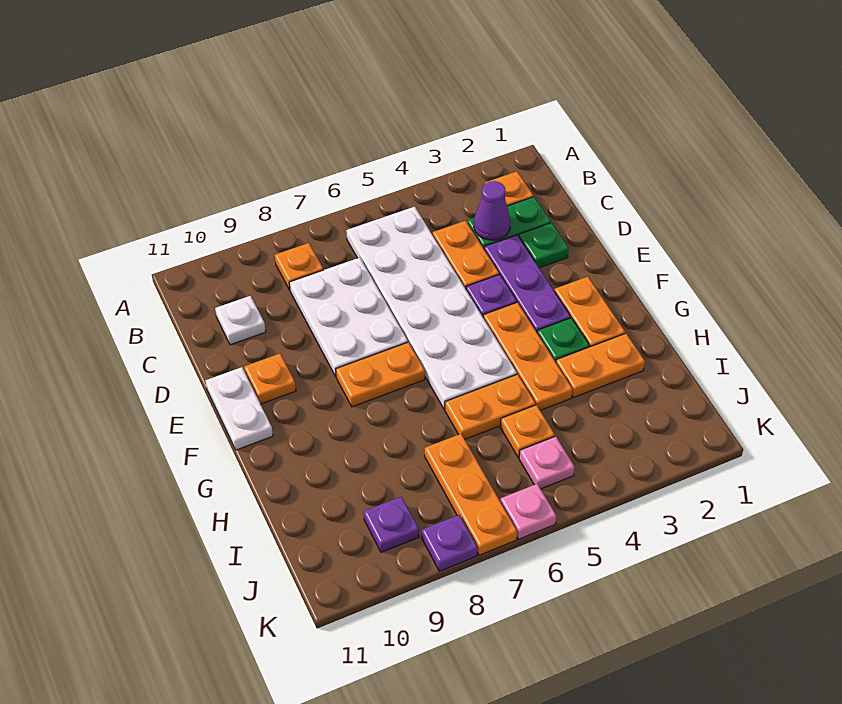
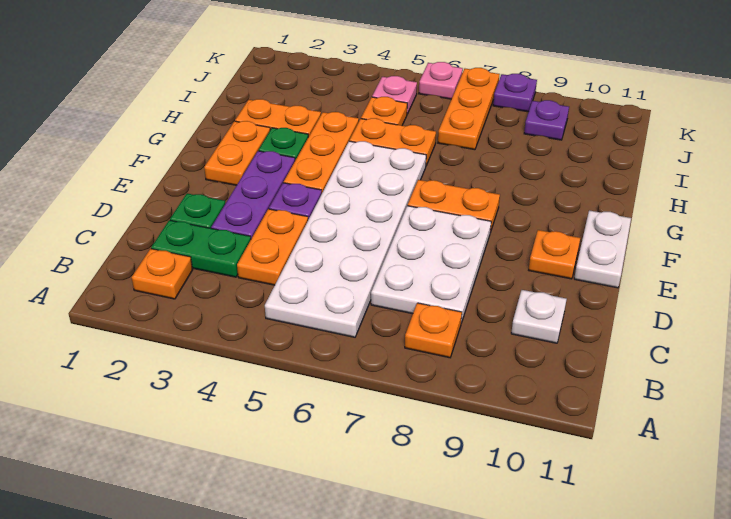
purple cone C3 level 2 -> none

